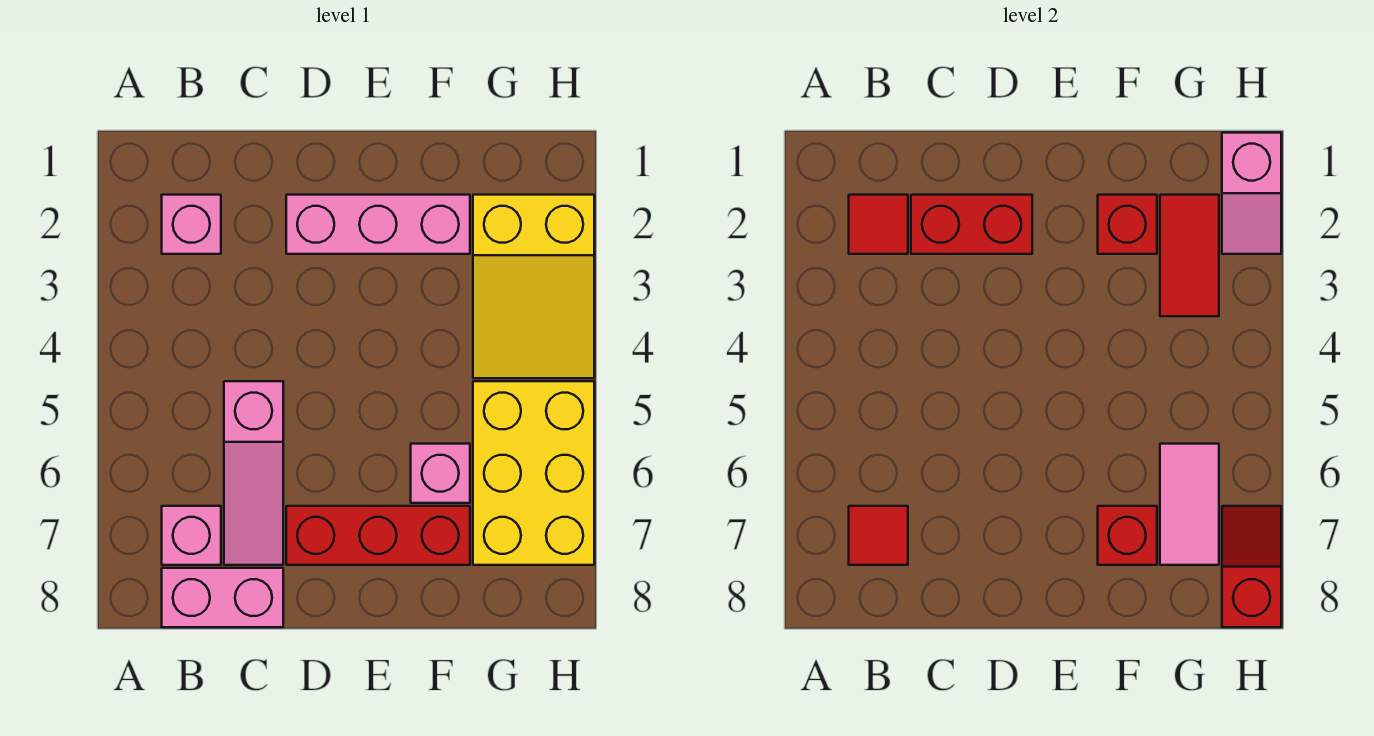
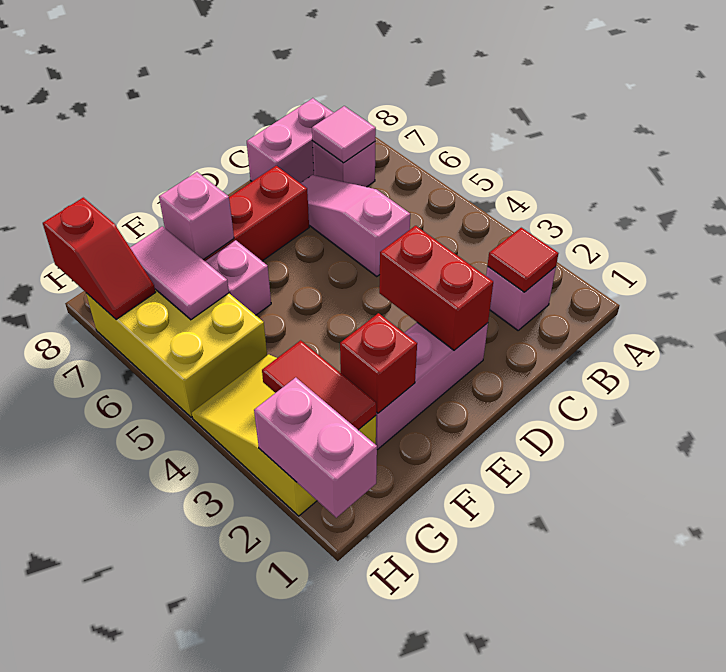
red tile B7 level 2 -> pink tile B7 level 2
red brick C2:D2 level 2 -> red brick D2:D3 level 2
red brick F7 level 2 -> pink brick F7 level 2
pink slope H1:H2 level 2 top 1 -> pink brick H1:H2 level 2

